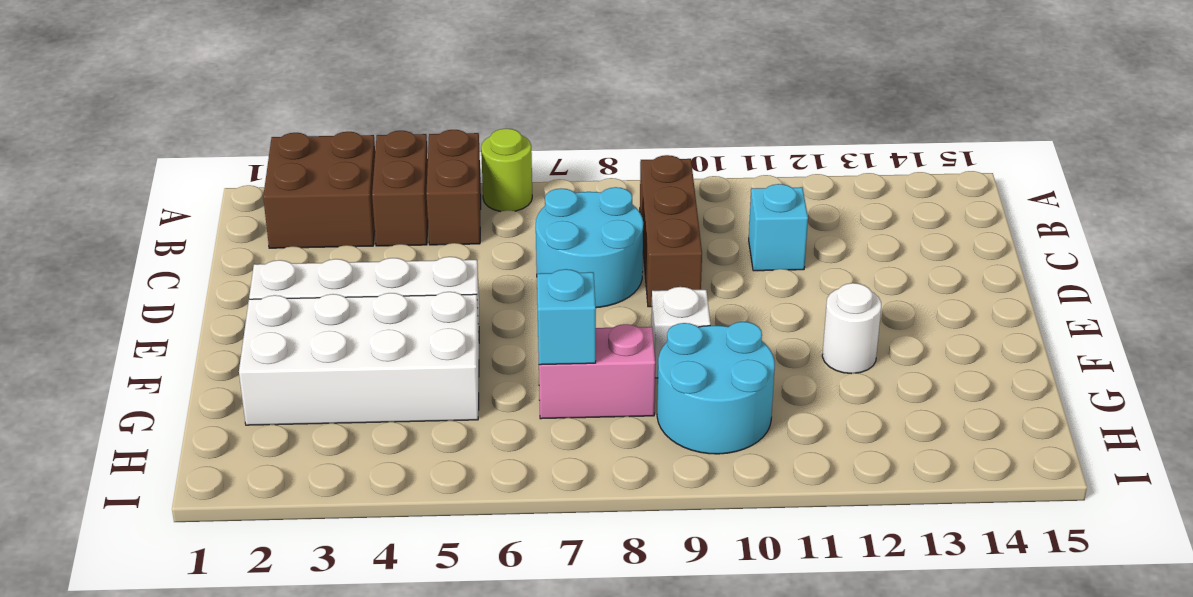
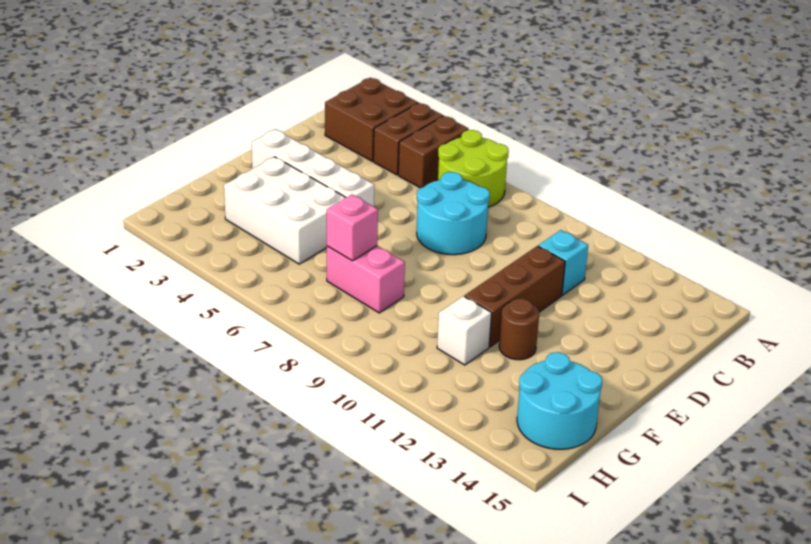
lime round brick A6 level 1 -> lime round brick A6:B7 level 1
brown brick B9:D9 level 1 -> brown brick D11:F11 level 1
white brick F2:G5 level 1 -> white brick F3:G5 level 1
white brick F9 level 1 -> white brick G11 level 1
white round brick F12 level 1 -> brown round brick F12 level 1
cyan brick G7 level 2 -> pink brick G7 level 2
cyan round brick G9:H10 level 1 -> cyan round brick G14:H15 level 1

